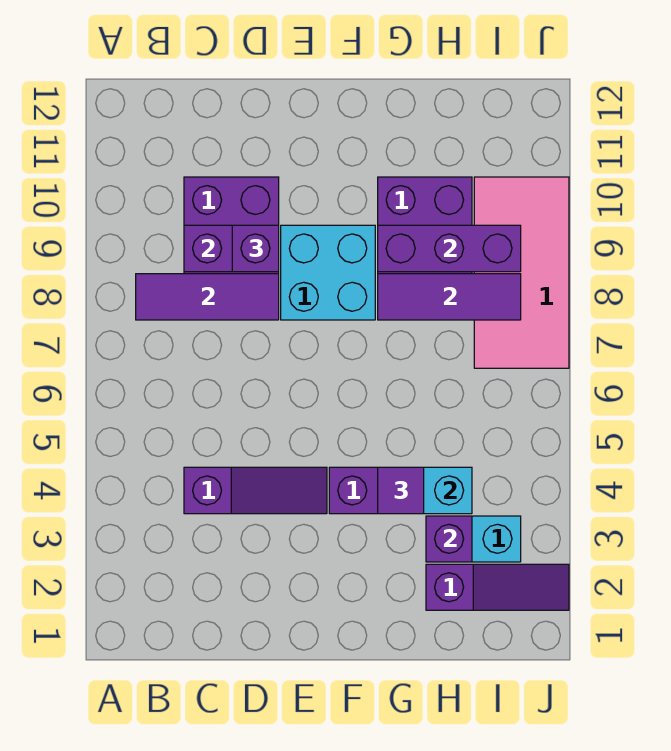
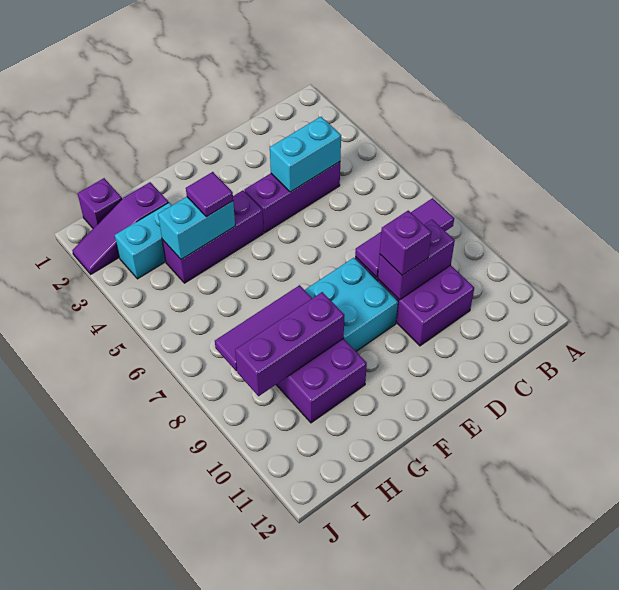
purple slope C4:E4 level 1 top C -> purple brick C4:E4 level 1
none -> cyan brick C4:D4 level 2
purple brick H3 level 2 -> purple brick I1 level 1
pink tile I7:J10 level 1 -> none

